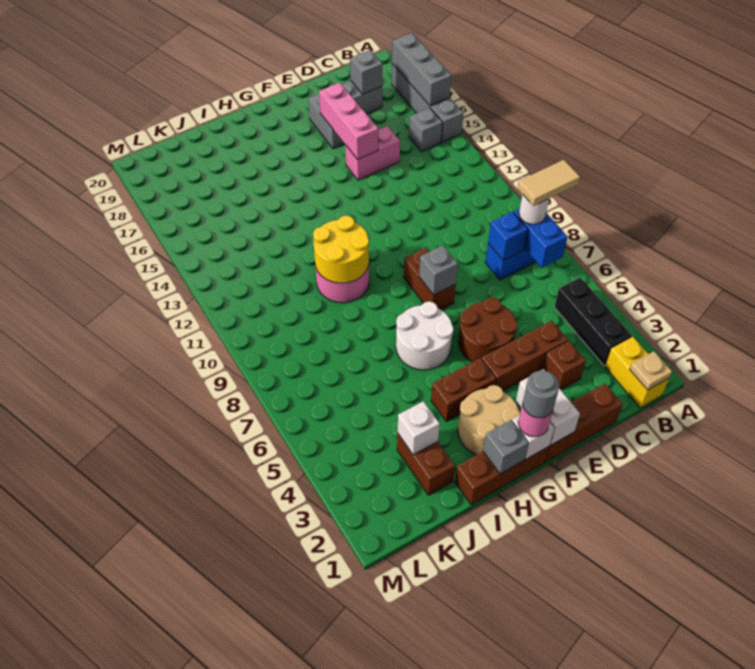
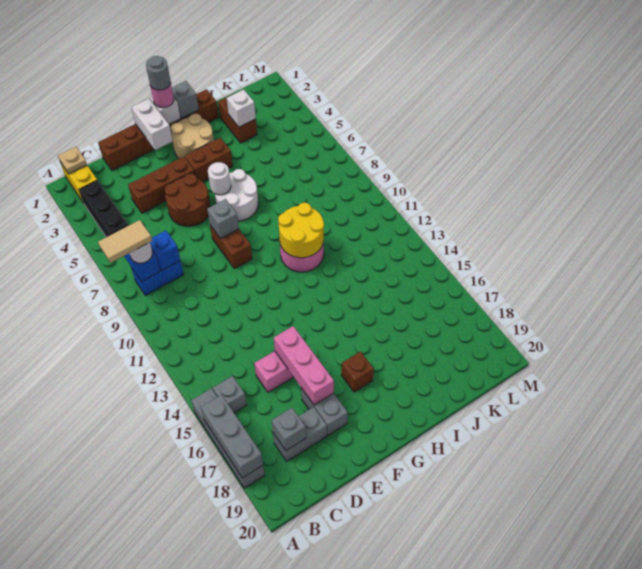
brown brick D3 level 1 -> brown brick G17 level 1
none -> white round brick G6 level 2

